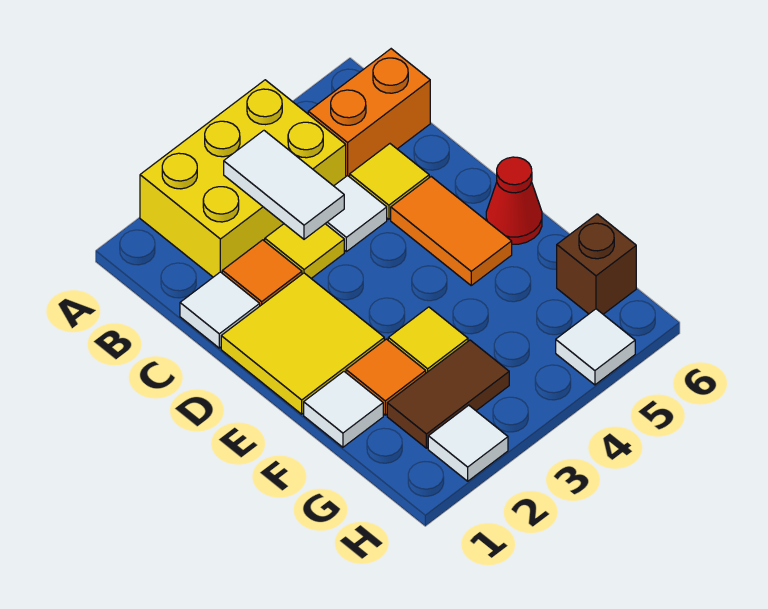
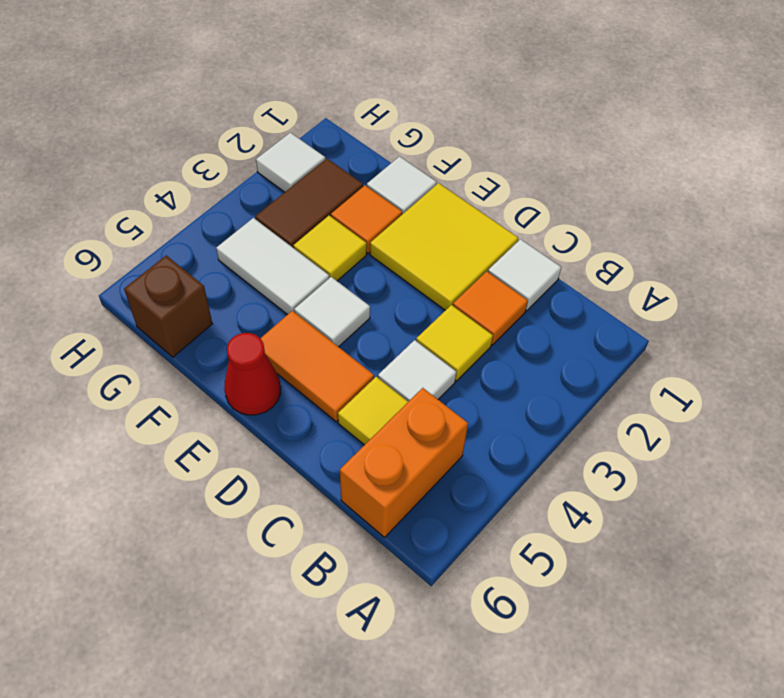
yellow brick A2:B4 level 1 -> none
white tile B3:C3 level 2 -> white tile F4:G4 level 1
white tile H5 level 1 -> white tile E4 level 1

